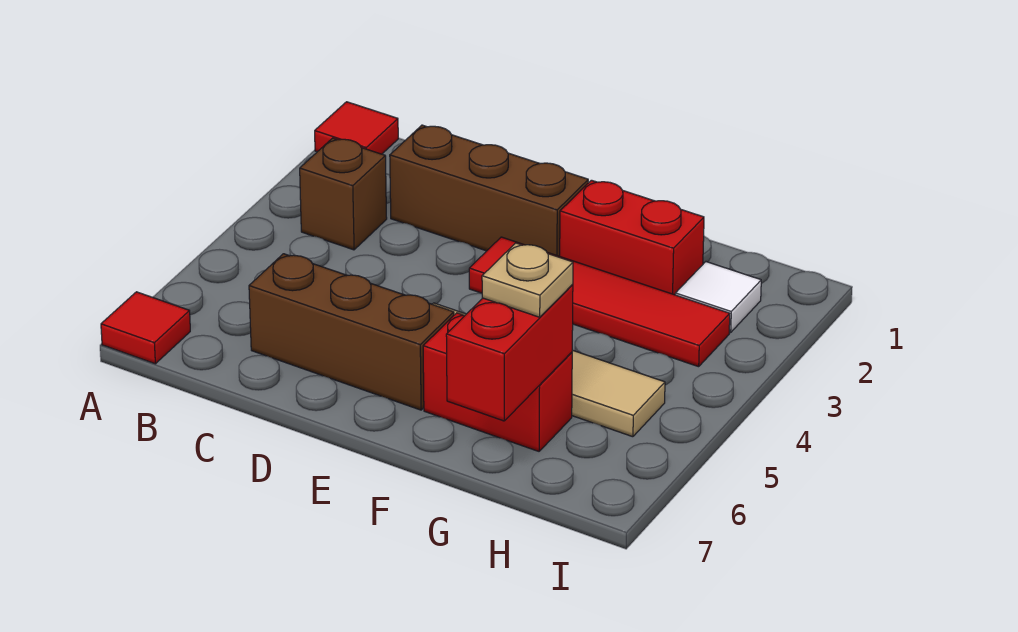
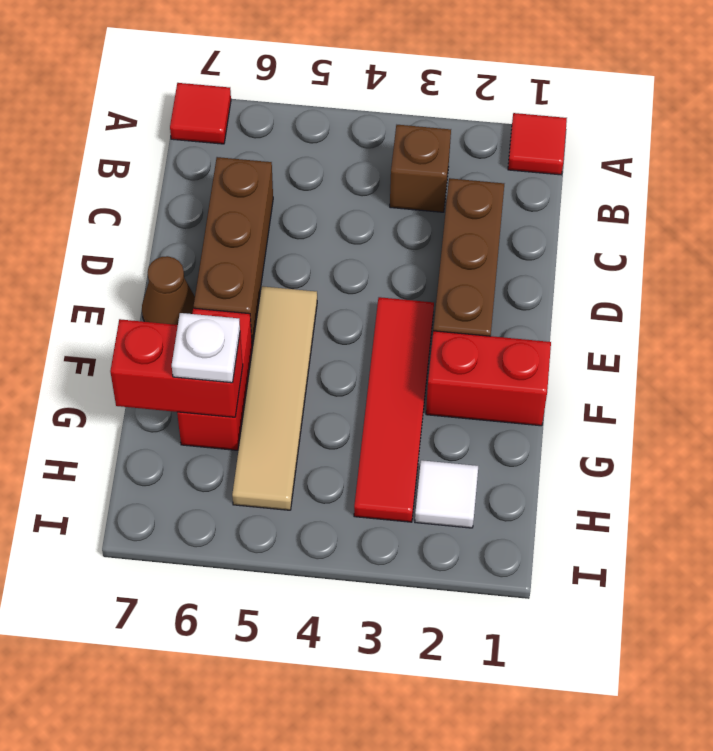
none -> brown cone E7 level 1
red brick F2:G2 level 1 -> red brick F1:F2 level 1
tan plate G6 level 3 -> white plate G6 level 3

